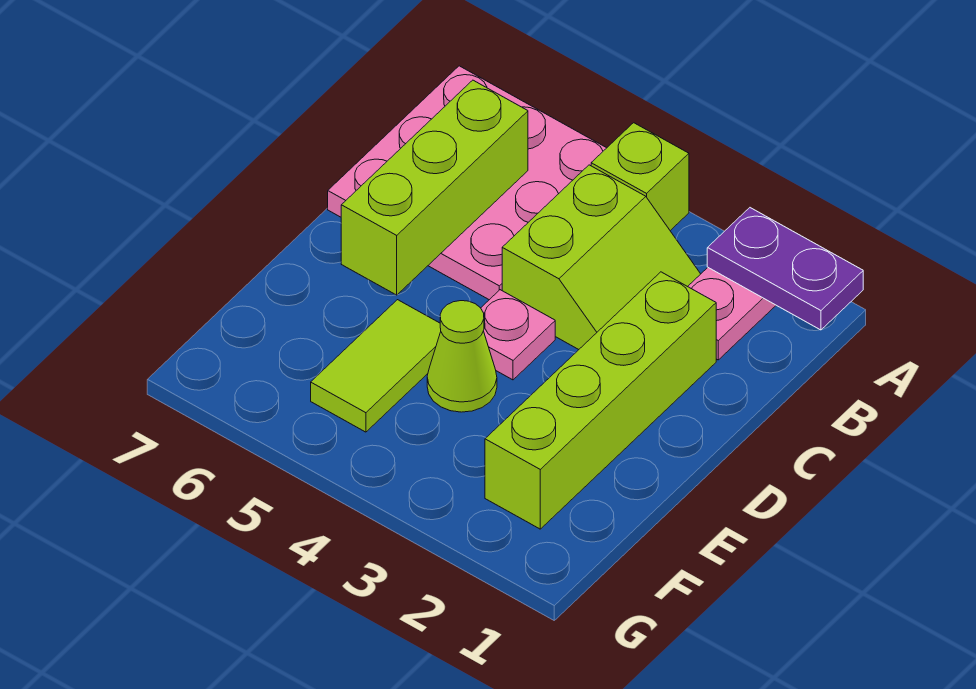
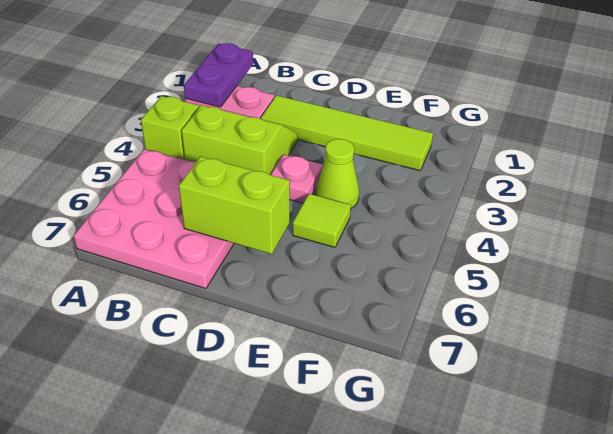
lime brick B6:D6 level 2 -> lime brick C6:D6 level 2
lime brick C2:F2 level 1 -> lime tile C2:F2 level 1
lime tile E5:F5 level 1 -> lime tile E5 level 1

